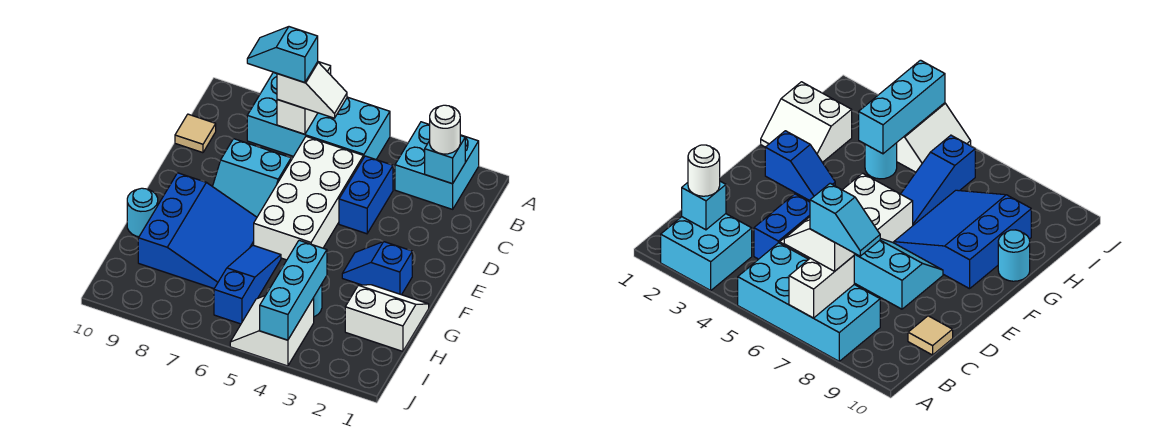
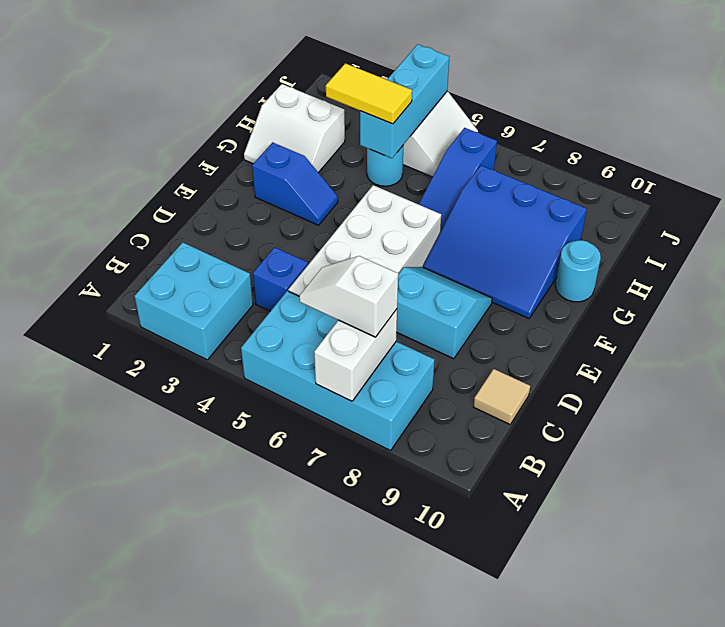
cyan brick B2 level 2 -> none
white round brick B2 level 3 -> none
cyan slope B7:B8 level 4 top 7 -> none
blue brick C4:D4 level 1 -> blue brick C4 level 1
blue slope F7:H9 level 1 top 9 -> blue slope F7:H9 level 1 top H
none -> yellow tile H3:H4 level 3

